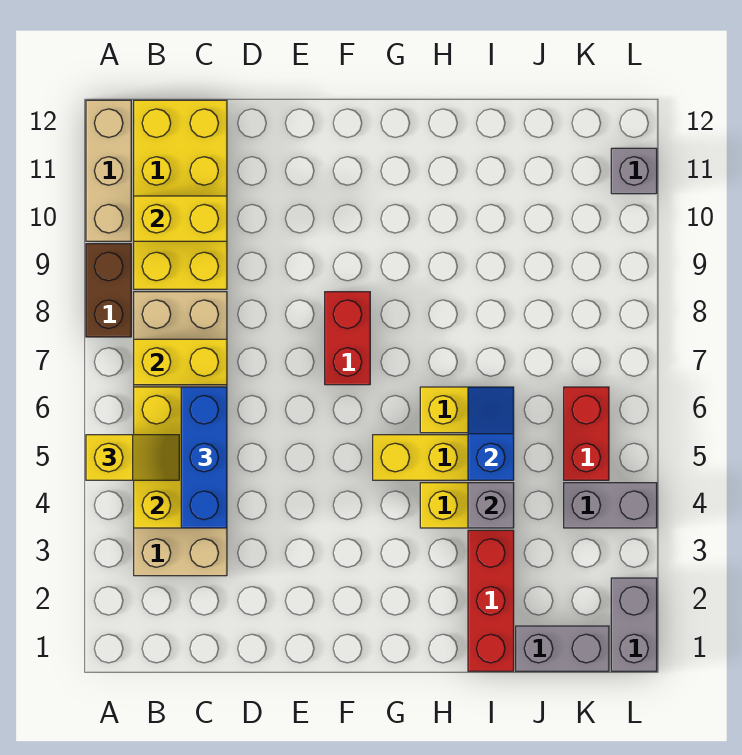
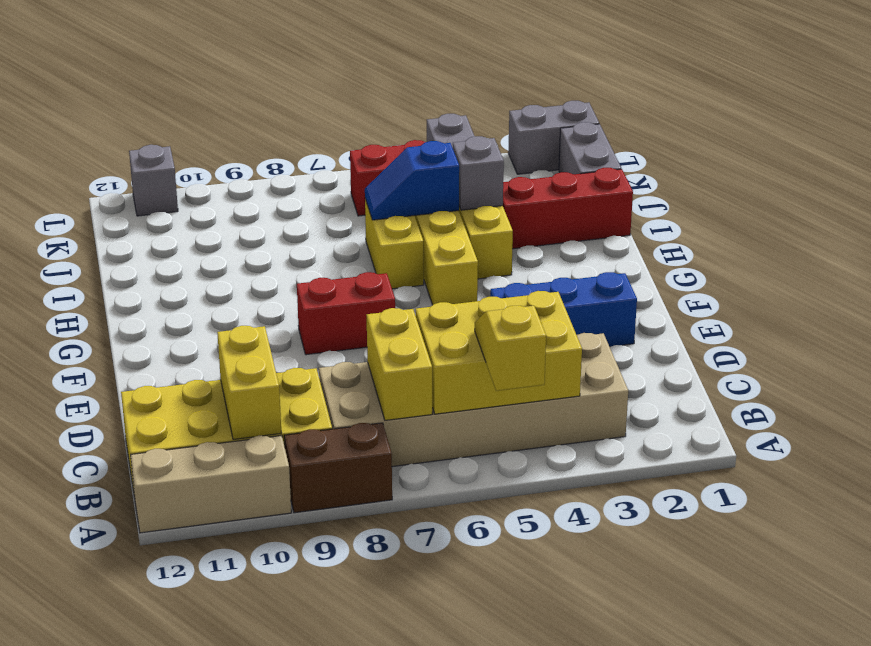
blue brick C4:C6 level 3 -> blue brick E2:E4 level 1

